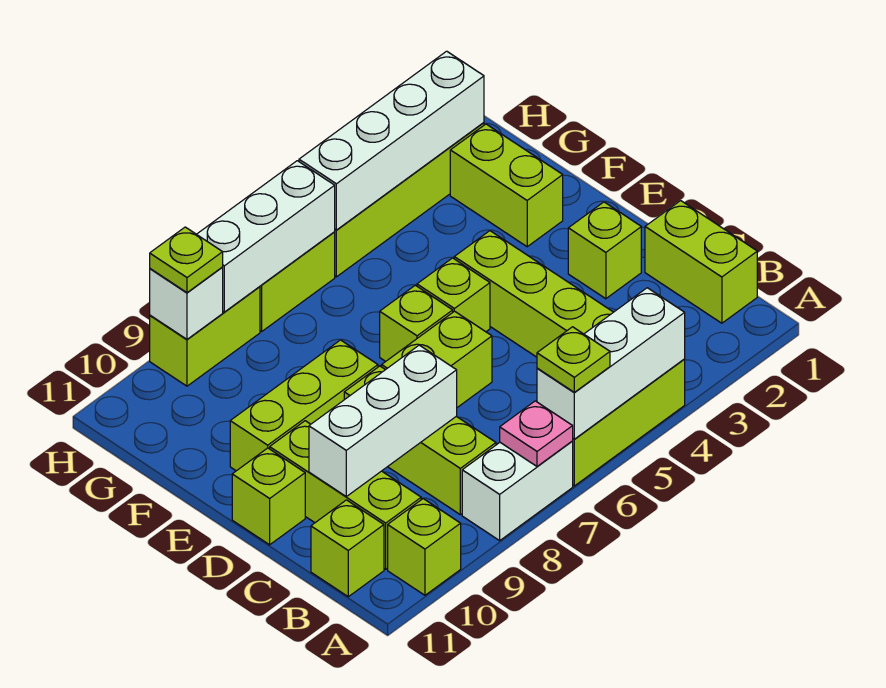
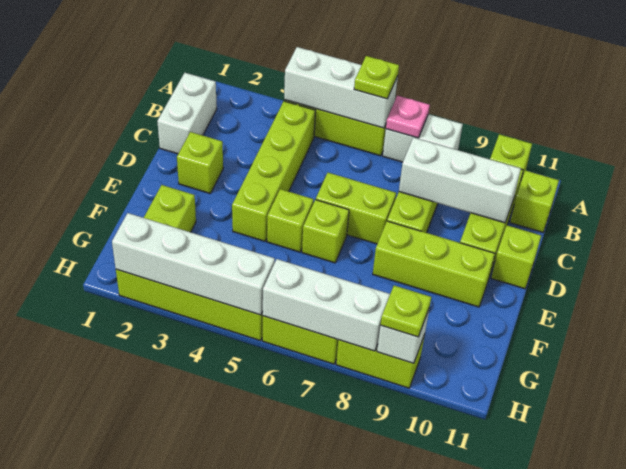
lime brick B1:C1 level 1 -> white brick B1:C1 level 1

